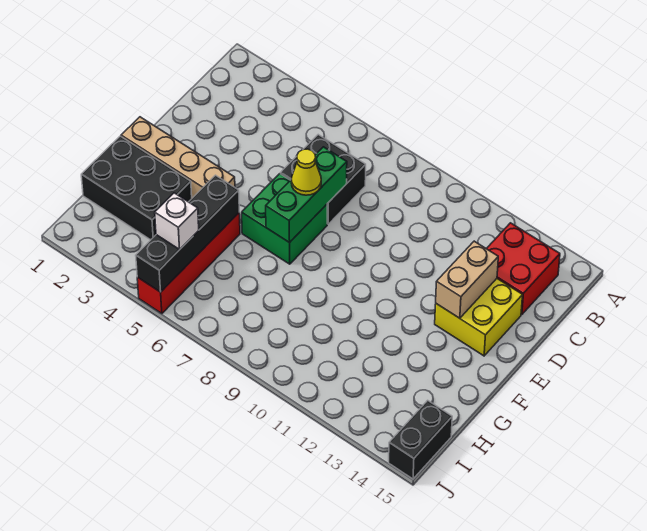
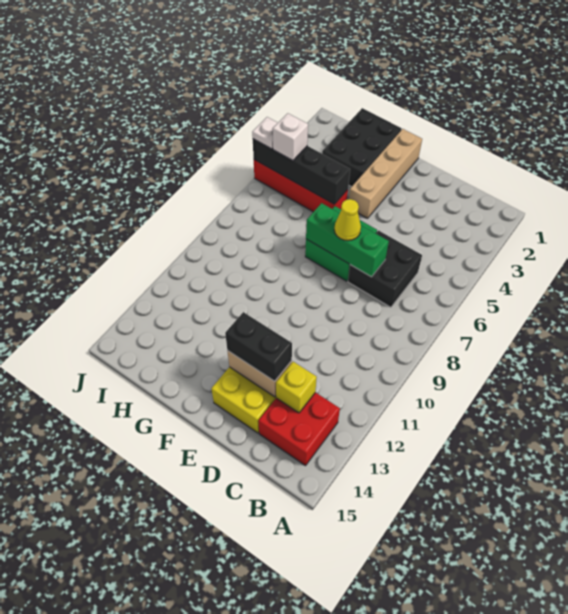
none -> yellow brick C13 level 2
black brick I15:J15 level 1 -> black brick D13:E13 level 3
none -> white plate J5 level 3

